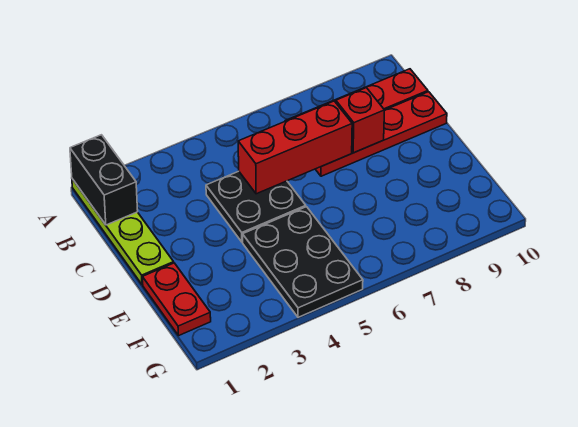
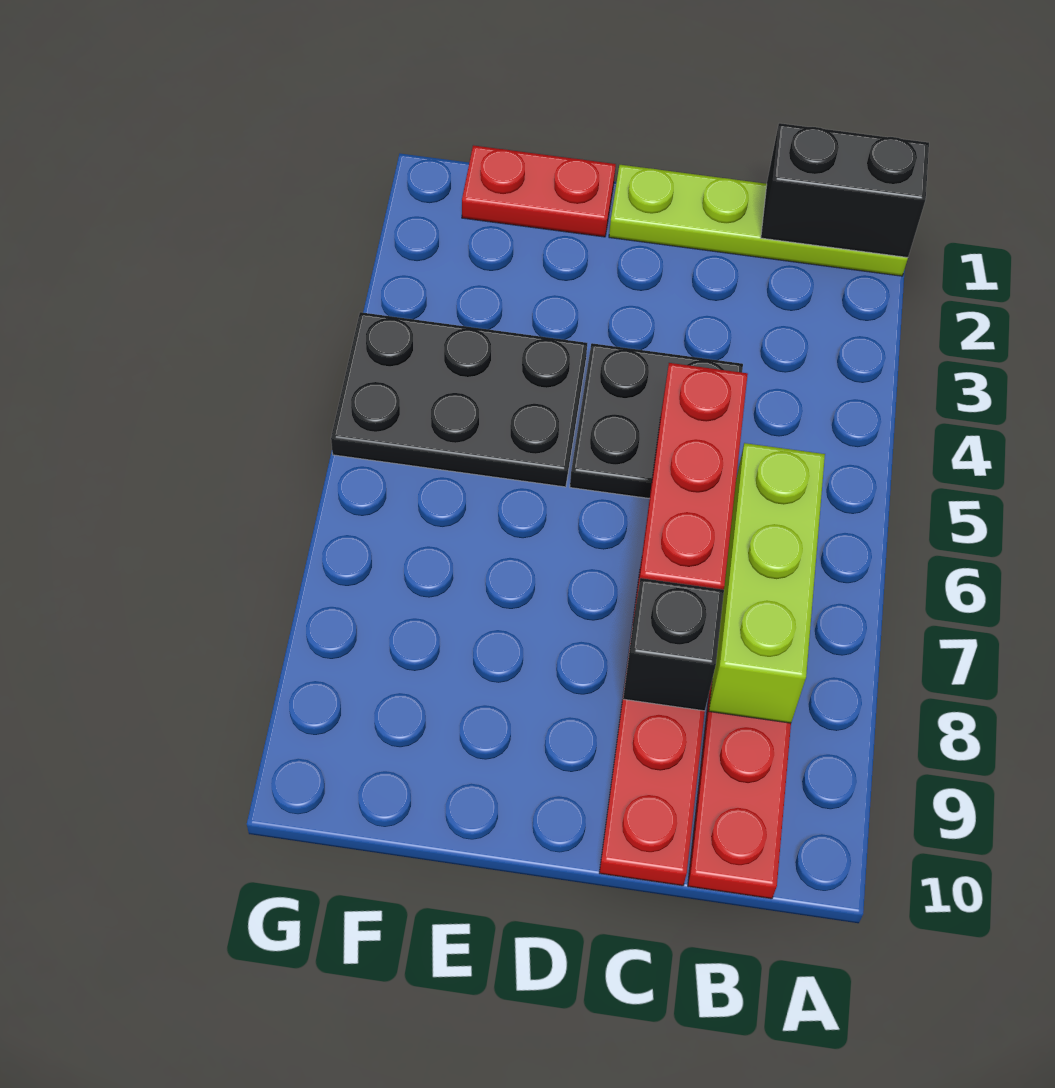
none -> lime brick B6:B8 level 2
red brick C8 level 2 -> black brick C8 level 2

